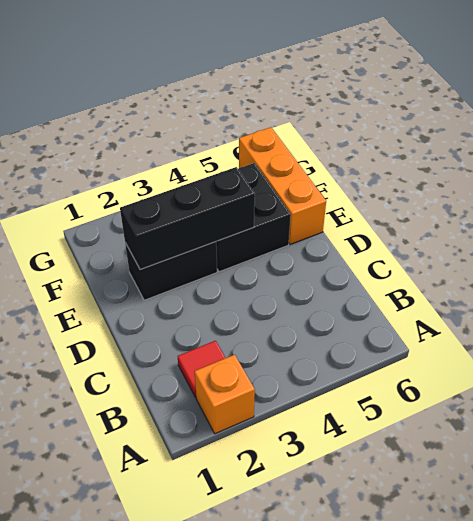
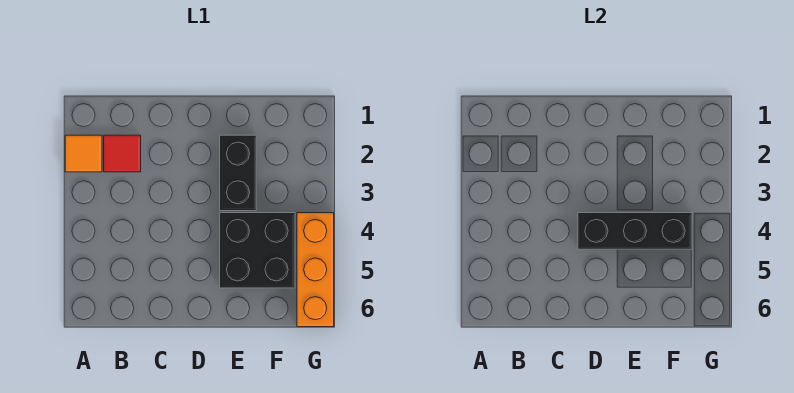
orange brick A2 level 1 -> orange tile A2 level 1
black brick E2:E4 level 2 -> black brick D4:F4 level 2
orange brick E6:G6 level 1 -> orange brick G4:G6 level 1

